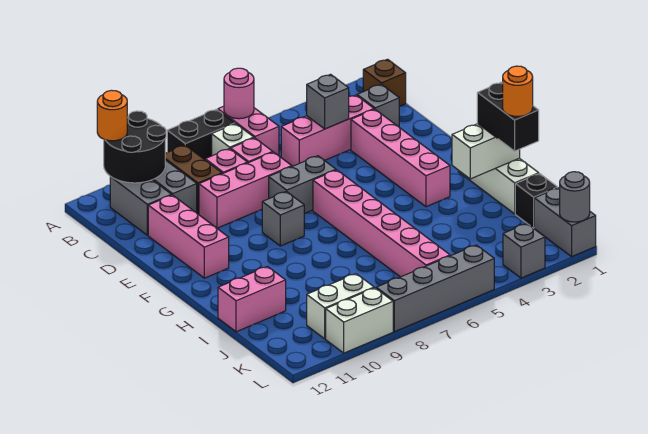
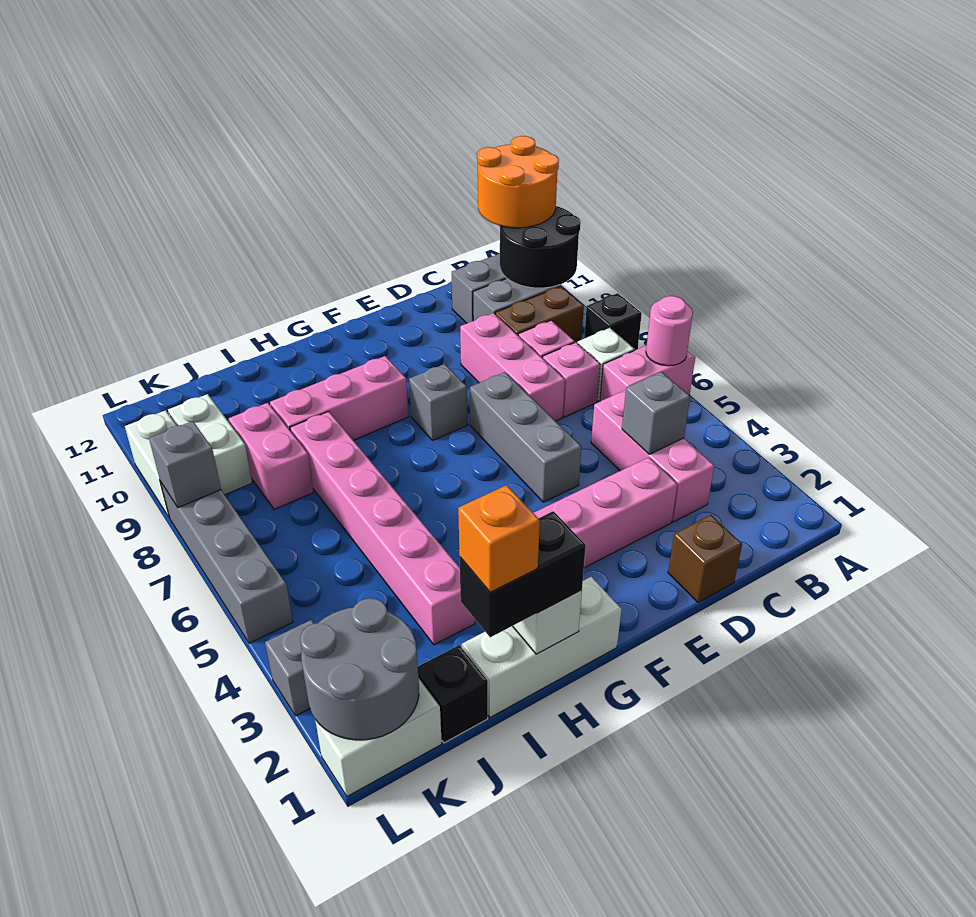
black brick A7:A8 level 1 -> black brick A8 level 1
orange round brick A11 level 3 -> orange round brick A11:B12 level 3
brown brick B1 level 1 -> brown brick D1 level 1
grey brick C2 level 1 -> grey brick L8 level 2
pink brick D11:F11 level 1 -> pink brick G9:I9 level 1
grey brick E6:E7 level 1 -> grey brick E5:E7 level 1
pink brick F6:K6 level 1 -> pink brick I3:I8 level 1
orange round brick I1 level 4 -> orange brick I1 level 4
pink brick I11:I12 level 1 -> pink brick J8:J9 level 1
grey brick K1:L1 level 1 -> white brick K1:L1 level 1
grey round brick L1 level 2 -> grey round brick K1:L2 level 2

